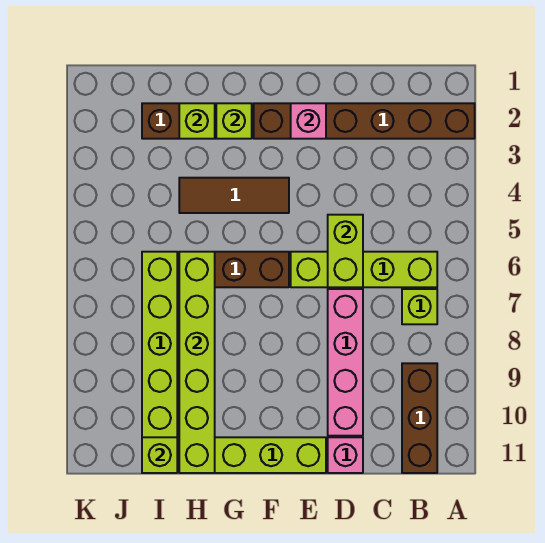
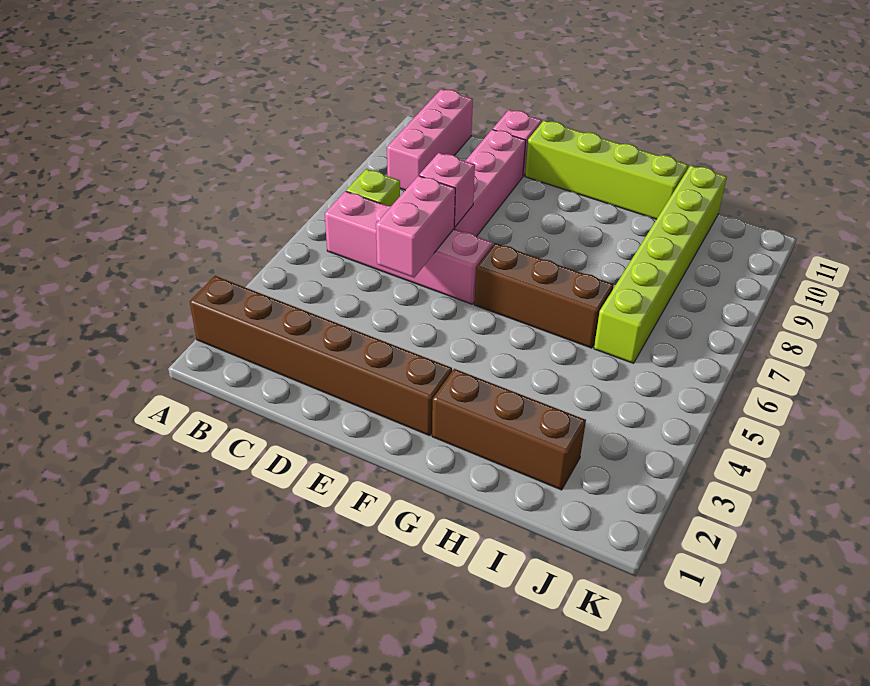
lime brick B6:E6 level 1 -> pink brick B6:E6 level 1
brown brick B9:B11 level 1 -> pink brick B9:B11 level 1
lime brick D5:D6 level 2 -> pink brick D5:D6 level 2
pink brick E2 level 2 -> pink brick D7 level 2
brown tile F4:H4 level 1 -> none
lime brick G2 level 2 -> none
lime brick H2 level 2 -> none
lime brick H6:H11 level 2 -> none
lime brick I11 level 2 -> none

